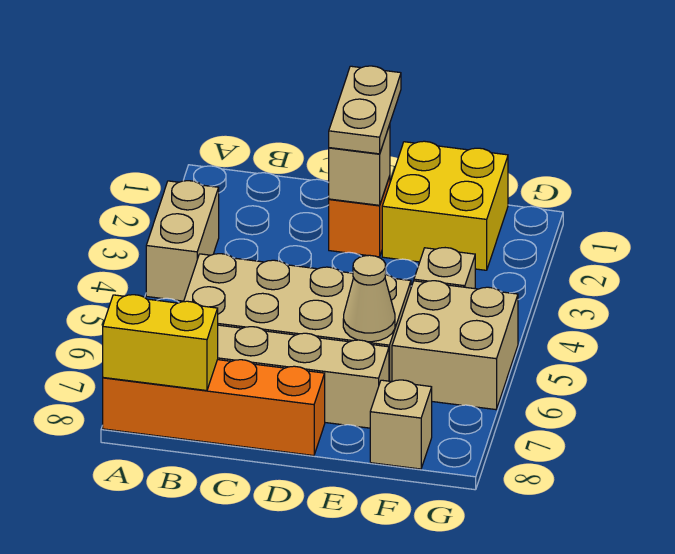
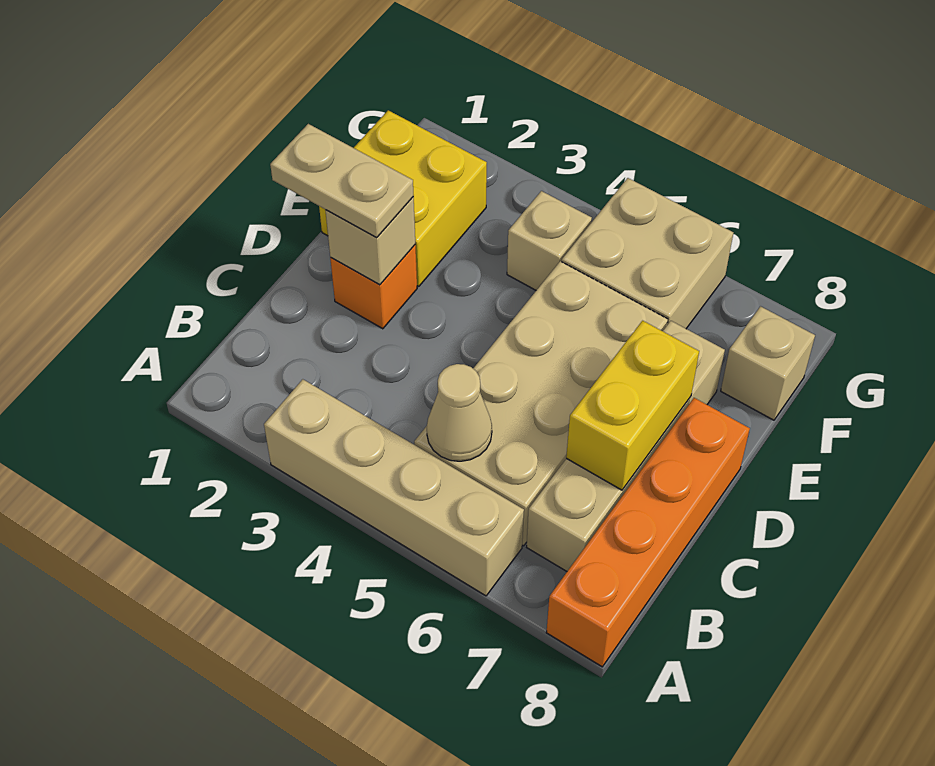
tan brick A3:A4 level 1 -> tan brick A3:A6 level 1
yellow brick A8:B8 level 2 -> yellow brick C7:D7 level 2
tan cone E6 level 2 -> tan cone B5 level 2

